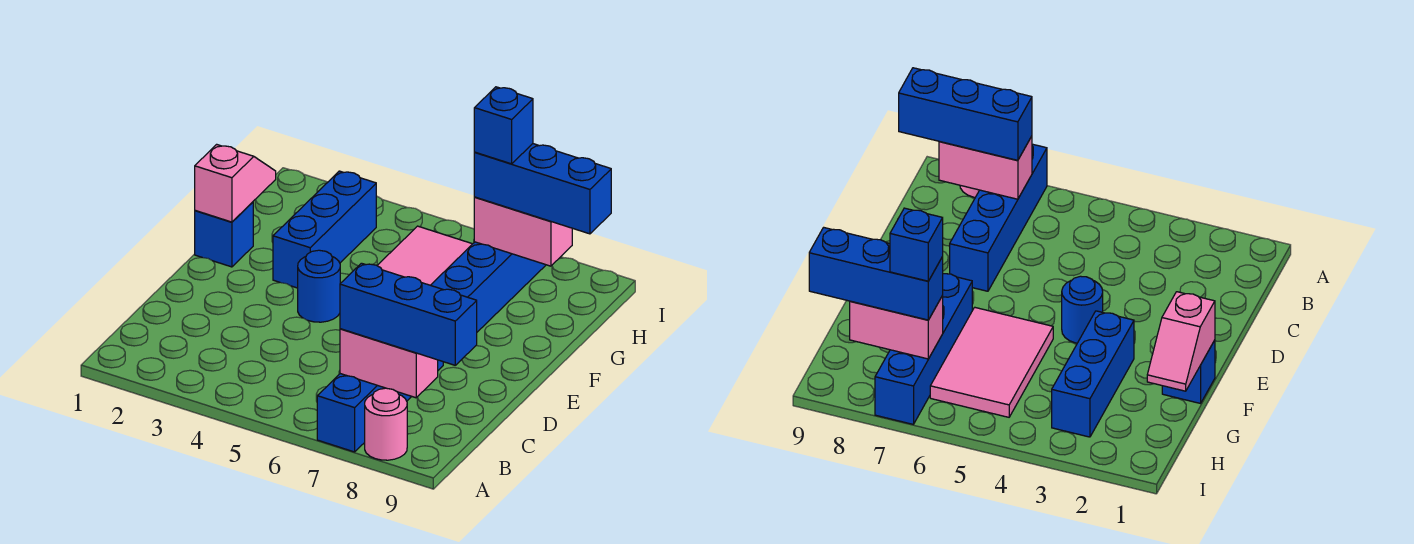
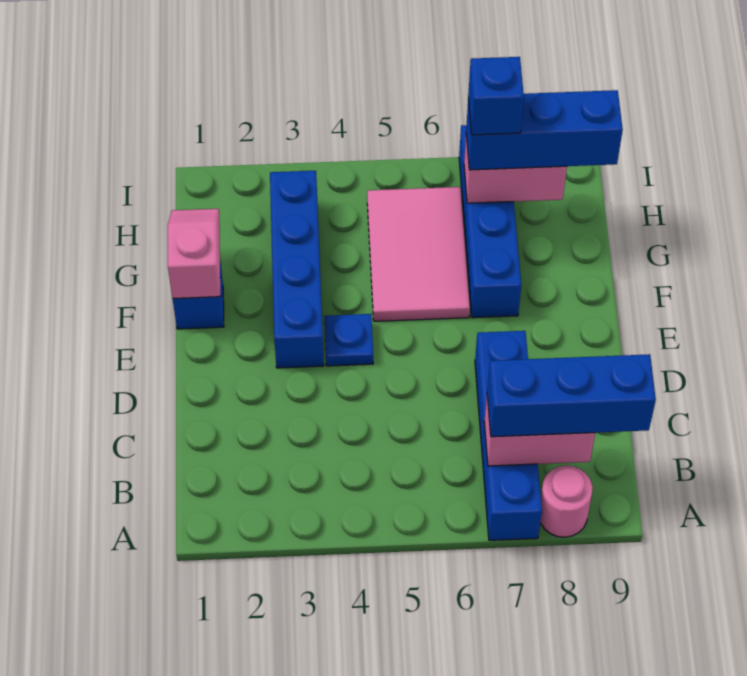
blue round brick E4 level 1 -> blue plate E4 level 1
blue brick F3:H3 level 1 -> blue brick E3:H3 level 1

